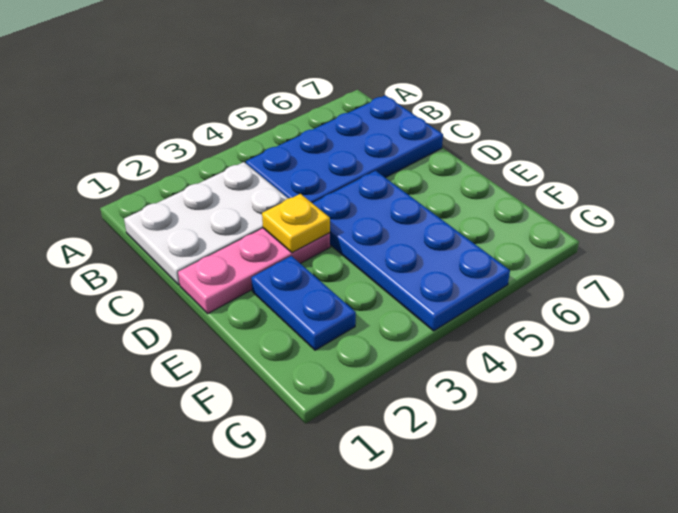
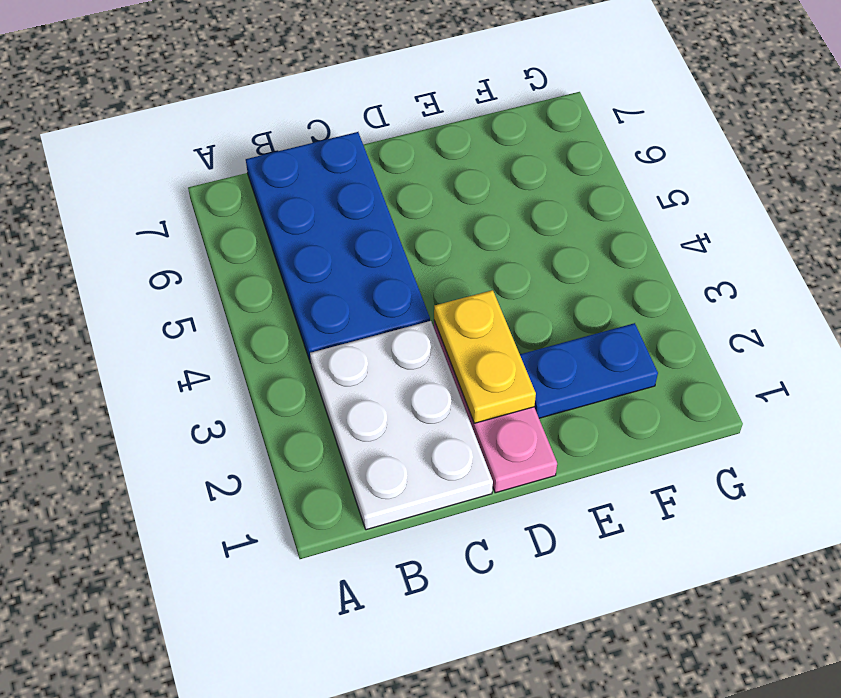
yellow plate D3 level 2 -> yellow plate D2:D3 level 2
blue plate D4:G5 level 1 -> none

